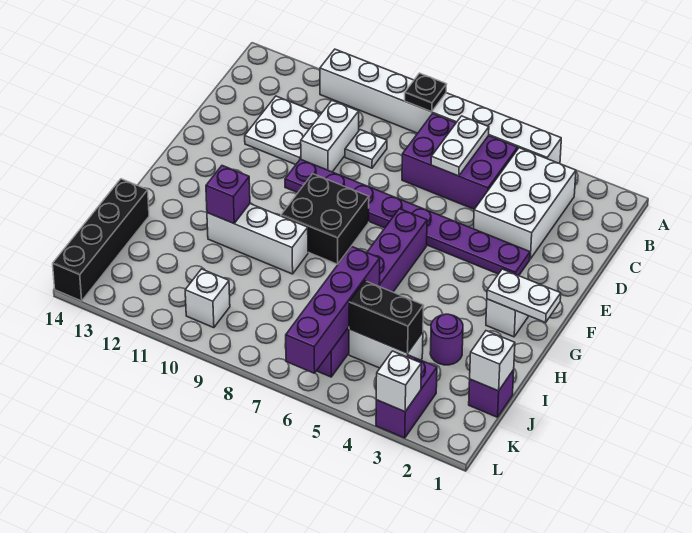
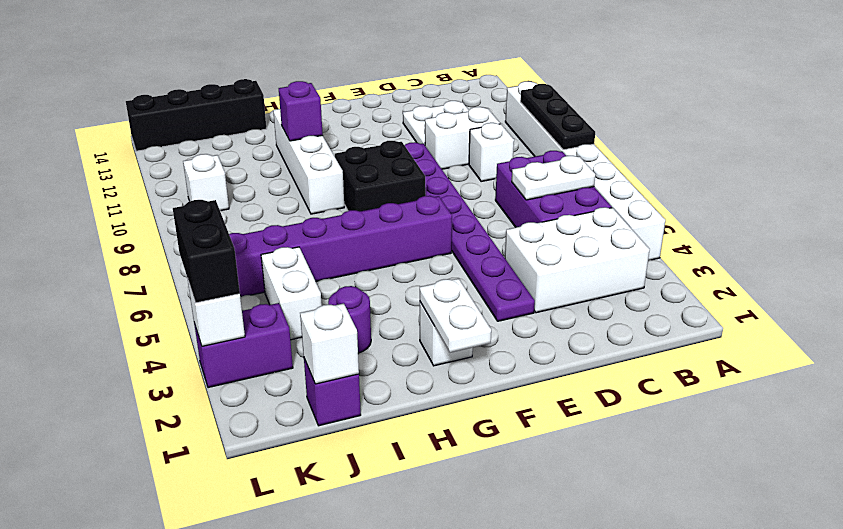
black plate A8 level 2 -> black plate A8:A10 level 2
white plate C9 level 1 -> white brick C9 level 1
white brick H9:H11 level 1 -> white brick H9:H12 level 1
purple brick I6:L6 level 2 -> none
black brick J4:J5 level 2 -> black brick L3:L4 level 3

